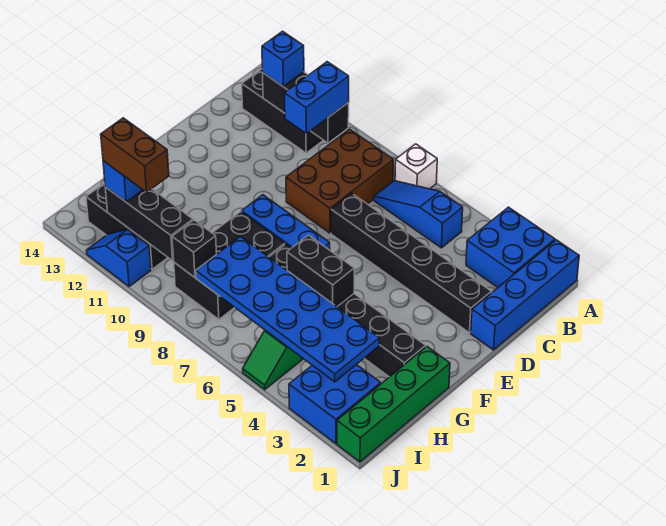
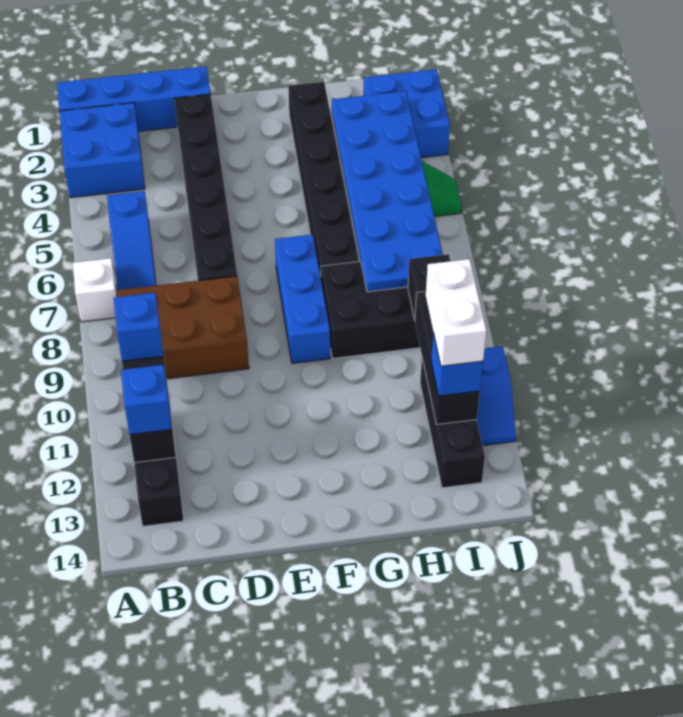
blue brick B10:C10 level 3 -> blue brick B10 level 3
green brick G1:J1 level 1 -> none
black brick G5:G6 level 2 -> none
brown brick I11:I12 level 4 -> white brick I11:I12 level 4

